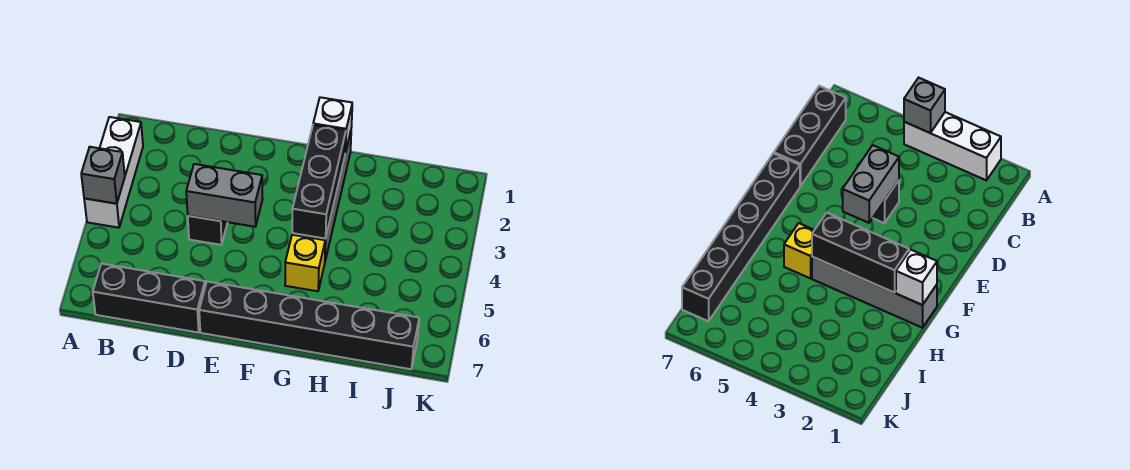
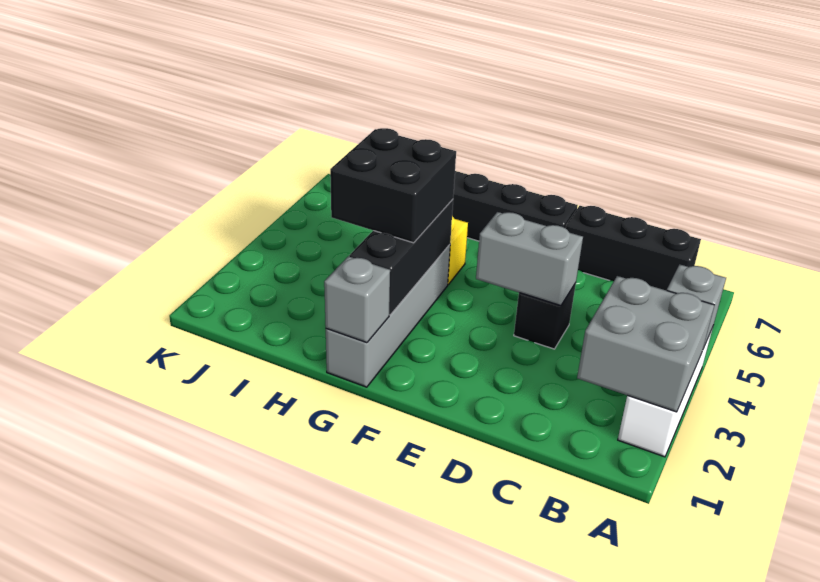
none -> grey brick A2:B3 level 2
white brick G1 level 2 -> grey brick G1 level 2
none -> black brick G3:H4 level 3

